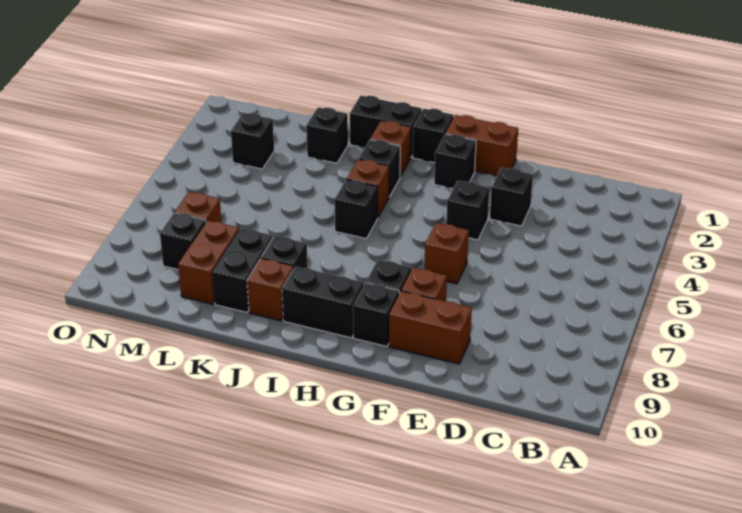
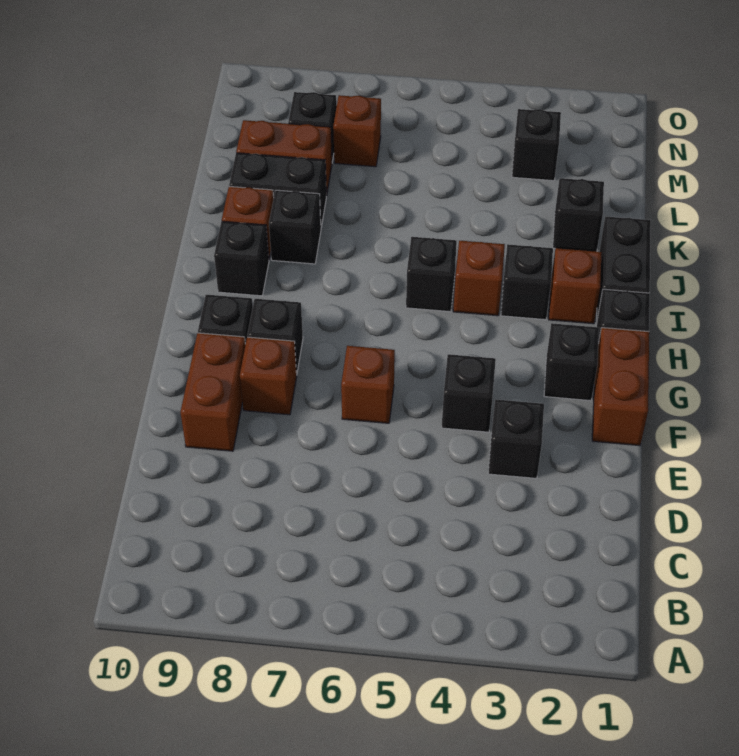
black brick H9:I9 level 1 -> black brick I9 level 1

